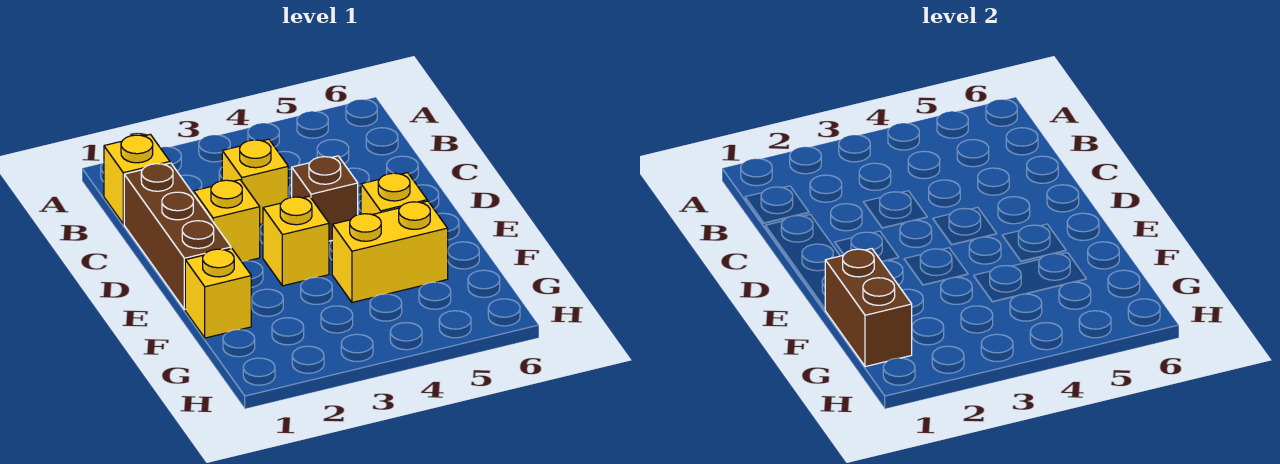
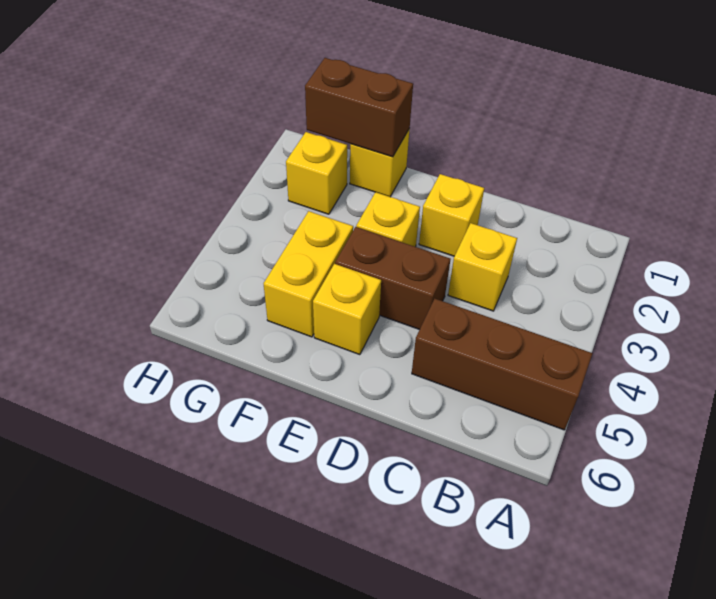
yellow brick B1 level 1 -> yellow brick G2 level 1
brown brick C1:E1 level 1 -> brown brick A5:C5 level 1
brown brick D4 level 1 -> brown brick D4:E4 level 1

